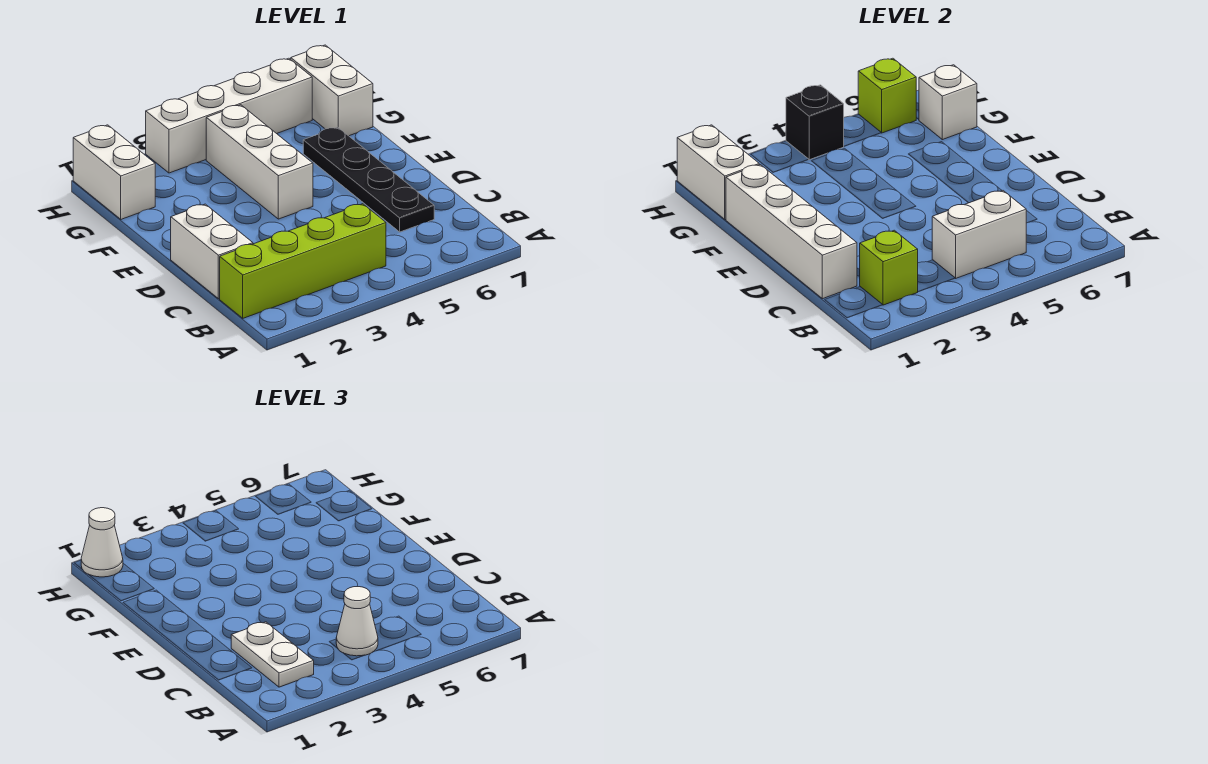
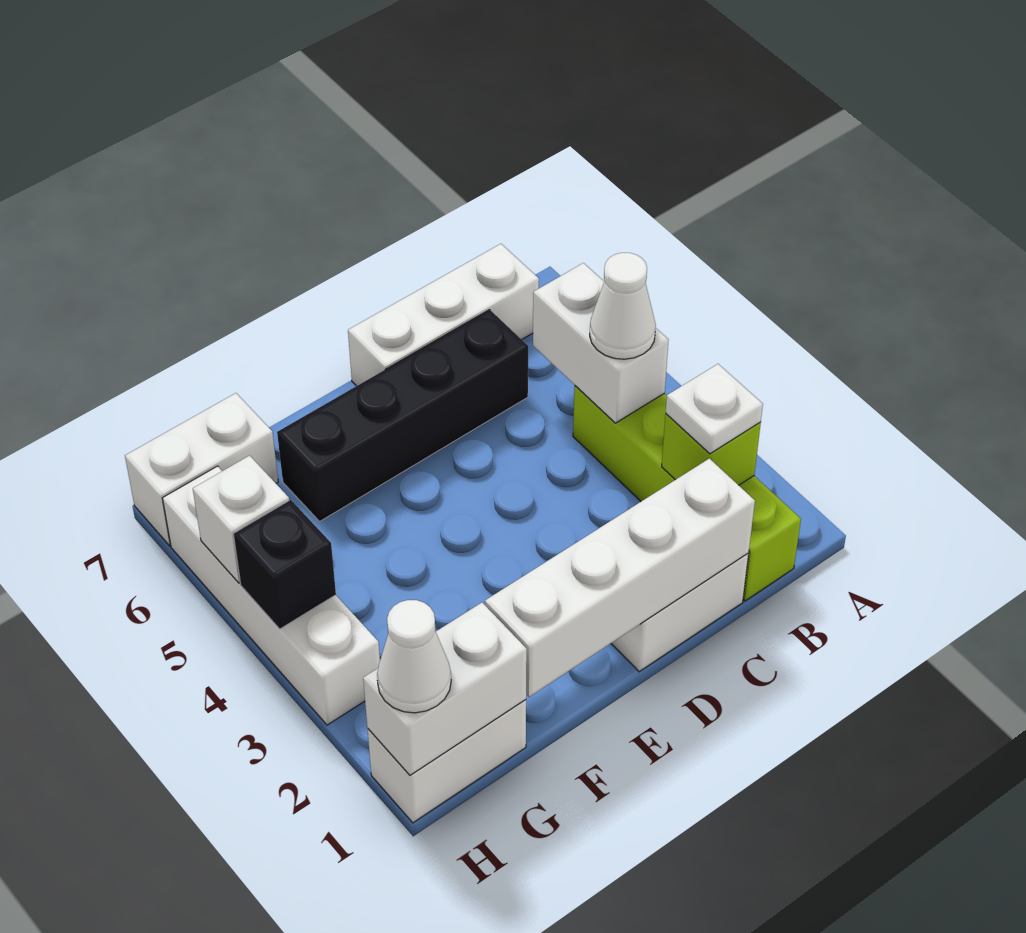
white plate B2:C2 level 3 -> white plate B2 level 3
black plate C6:F6 level 1 -> black brick C6:F6 level 1
white brick E4:G4 level 1 -> white brick B7:D7 level 1
white brick G7 level 2 -> white brick H5 level 2
lime brick H6 level 2 -> none

